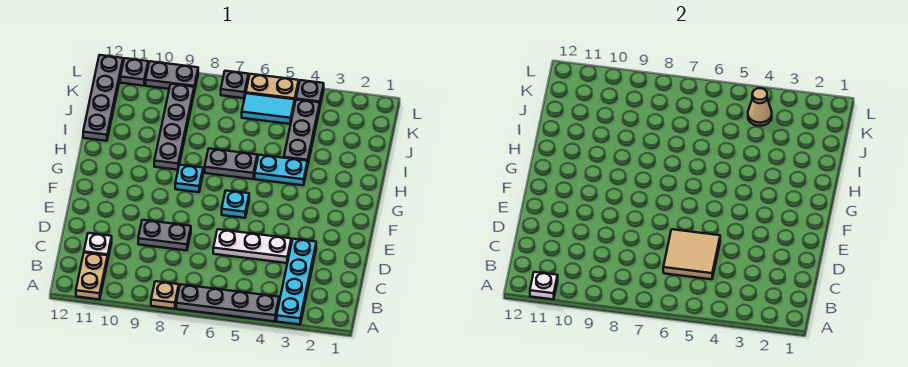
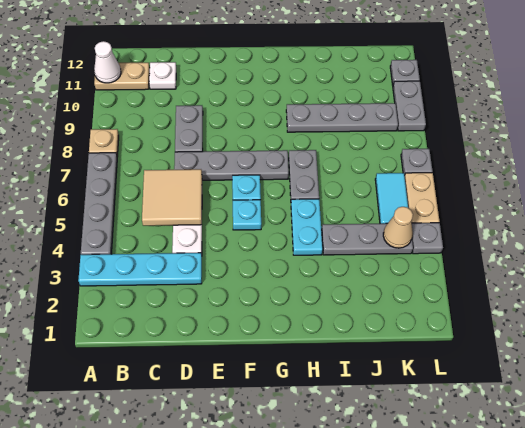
white plate A11 level 2 -> white cone A11 level 2
cyan plate G8 level 1 -> cyan plate F5 level 1
grey plate I12:L12 level 1 -> grey plate D7:G7 level 1

